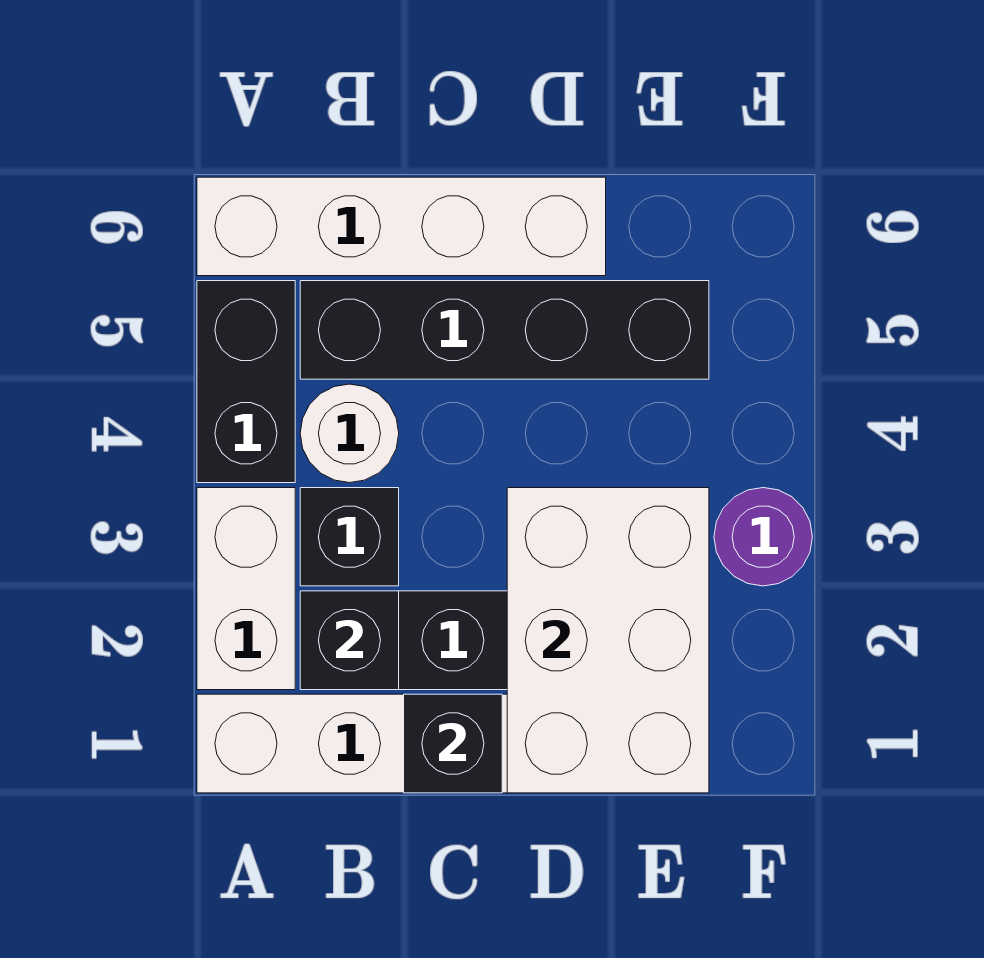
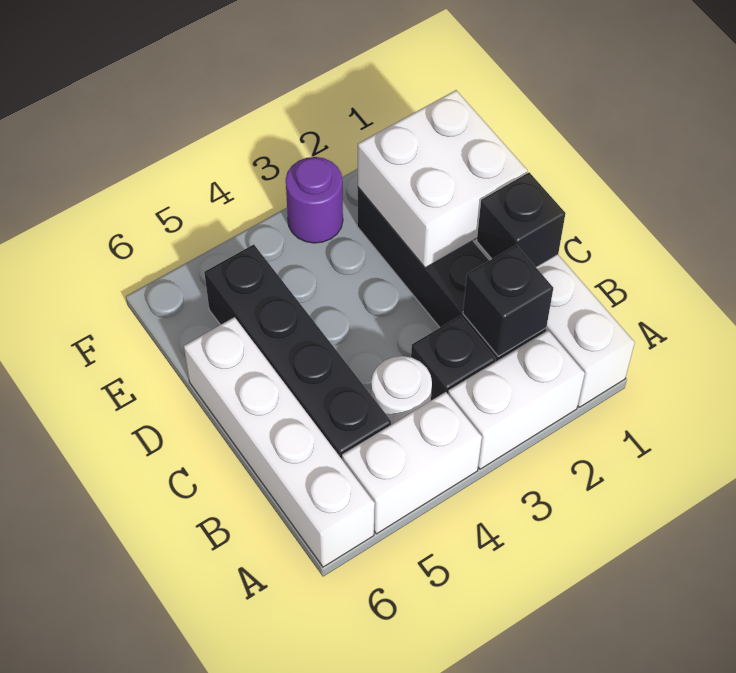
black brick A4:A5 level 1 -> white brick A4:A5 level 1
white brick D1:E3 level 2 -> white brick D1:E2 level 2

